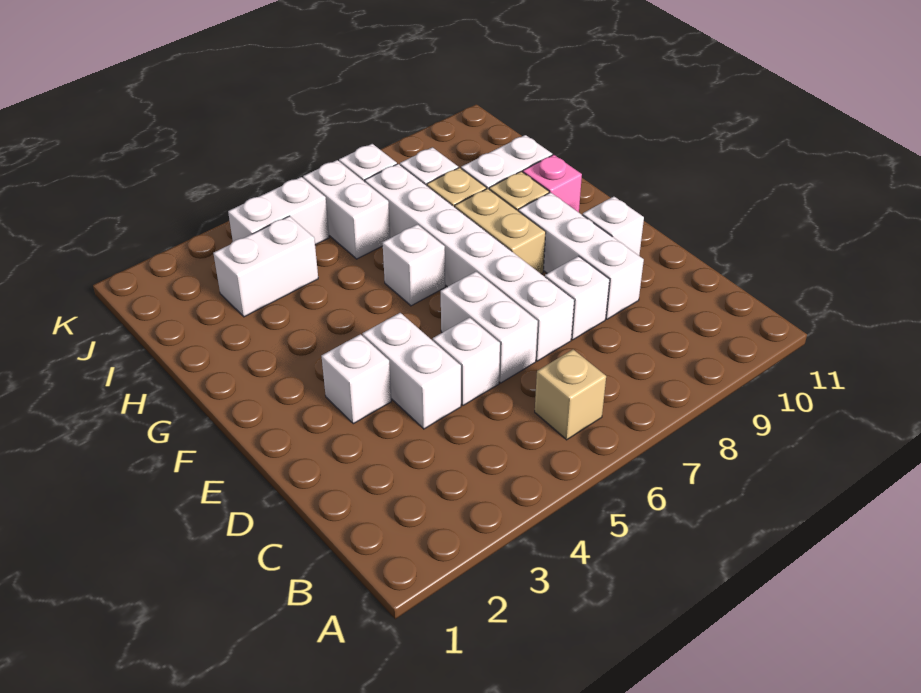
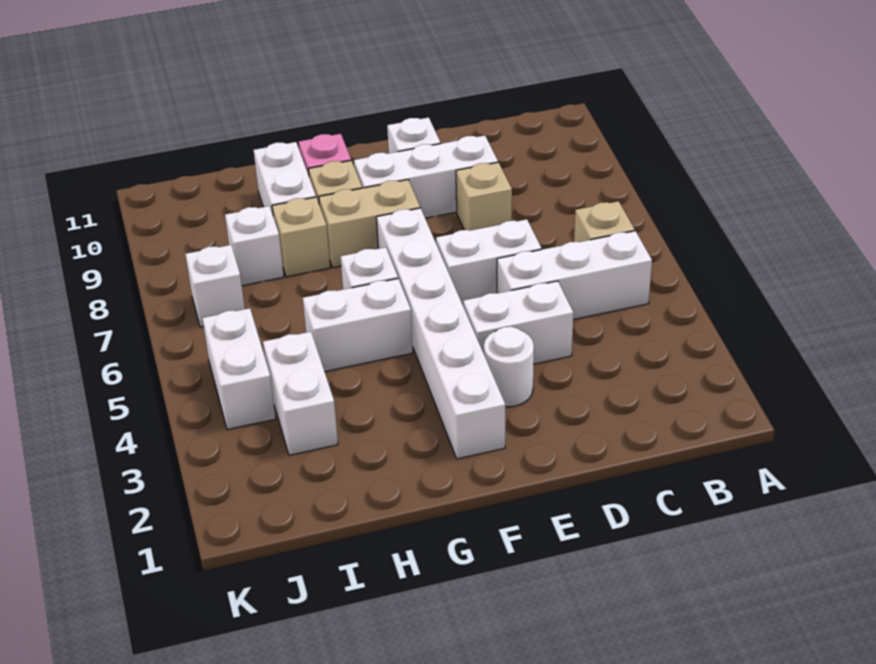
white brick D5 level 1 -> white brick B5:D5 level 1
white brick D7:I7 level 1 -> white brick F2:F7 level 1
white brick D8 level 1 -> tan brick D8 level 1
white brick E3 level 1 -> white round brick E3 level 1
white brick I6:J6 level 1 -> white brick G5:H5 level 1

